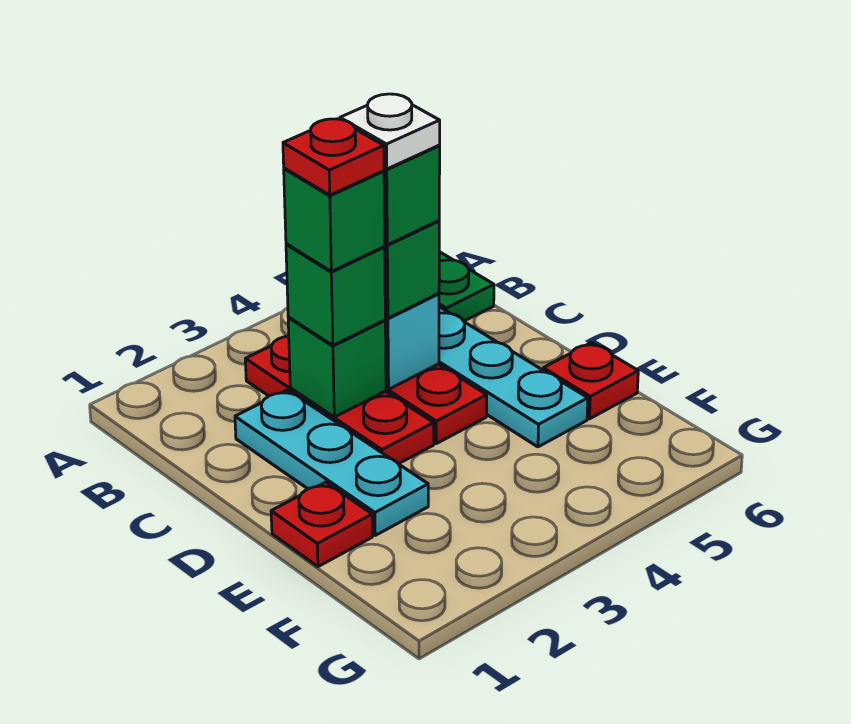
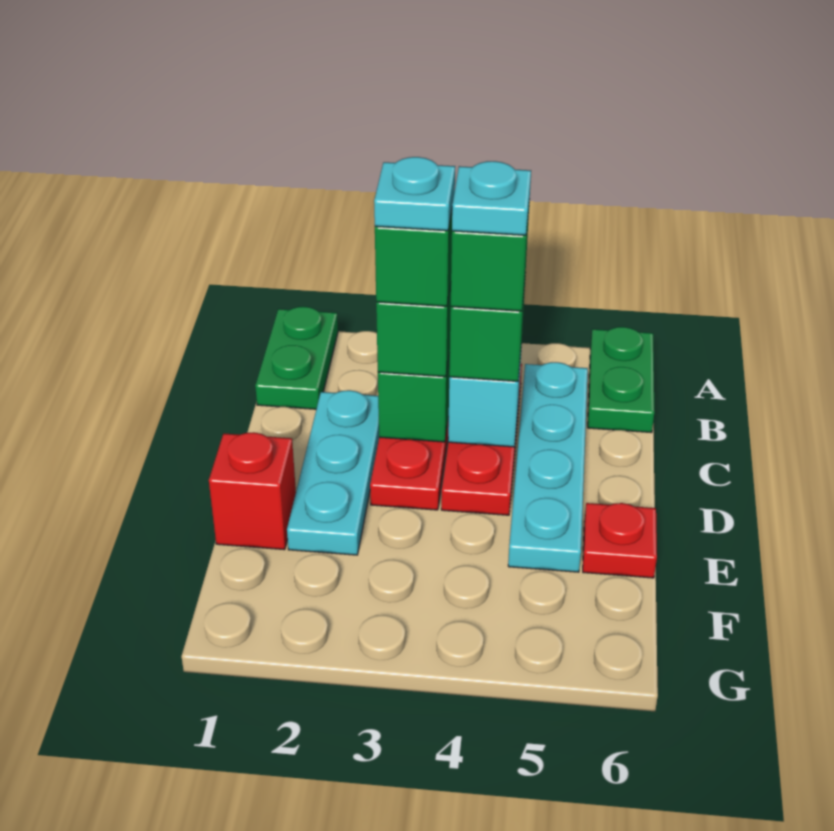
none -> green plate A1:B1 level 1
red plate C3 level 5 -> cyan plate C3 level 5
white plate C4 level 5 -> cyan plate C4 level 5
red plate E1 level 1 -> red brick E1 level 1

